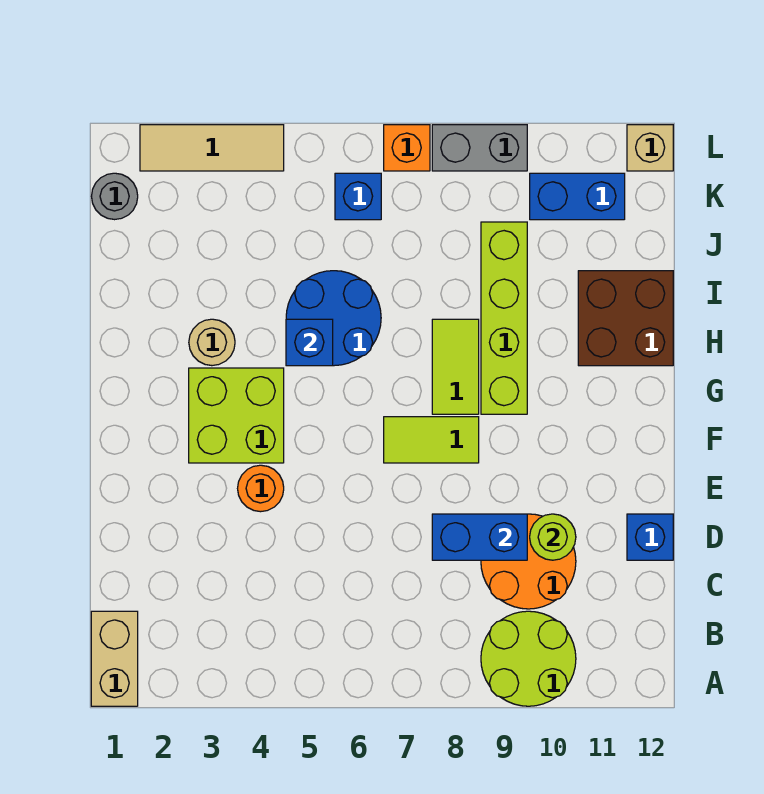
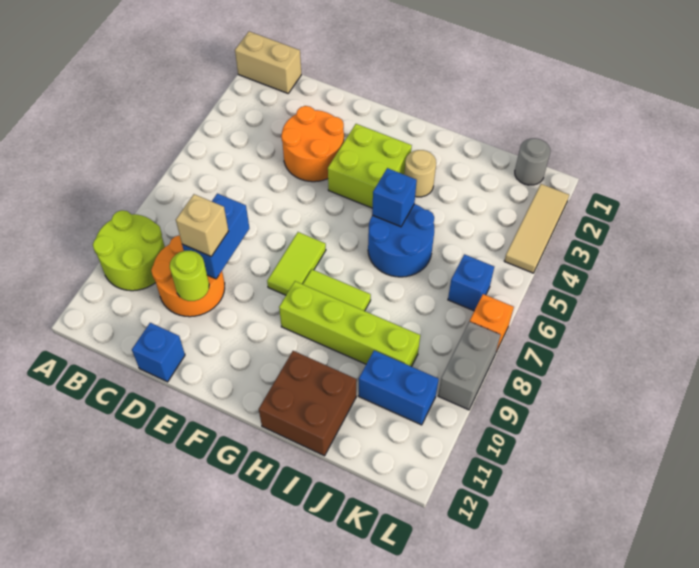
orange round brick E4 level 1 -> orange round brick D3:E4 level 1
blue brick K10:K11 level 1 -> blue brick J10:K10 level 1
tan brick L12 level 1 -> tan brick D9 level 3

